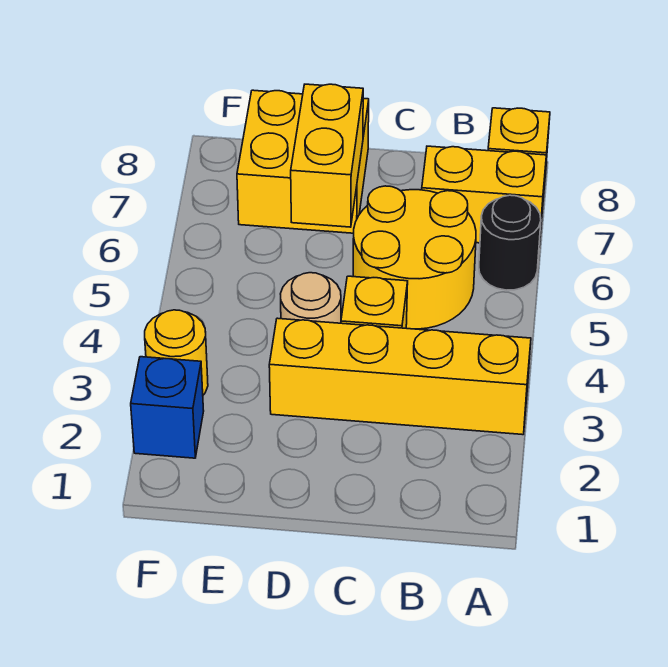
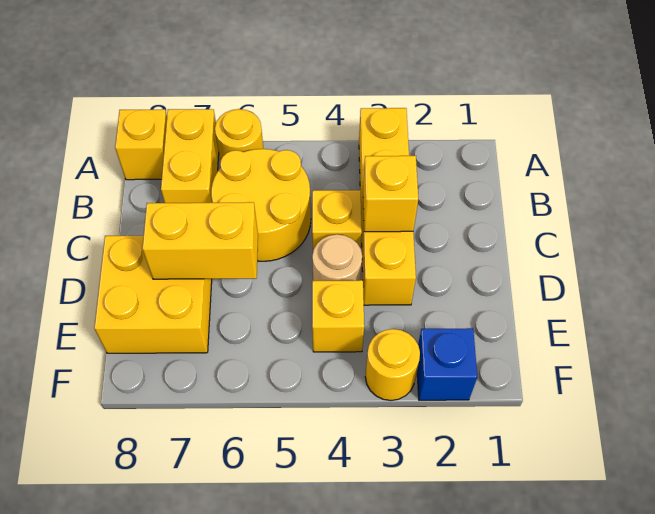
black round brick A6 level 1 -> yellow round brick A6 level 1
none -> yellow brick C3 level 2
none -> yellow brick E4 level 1

